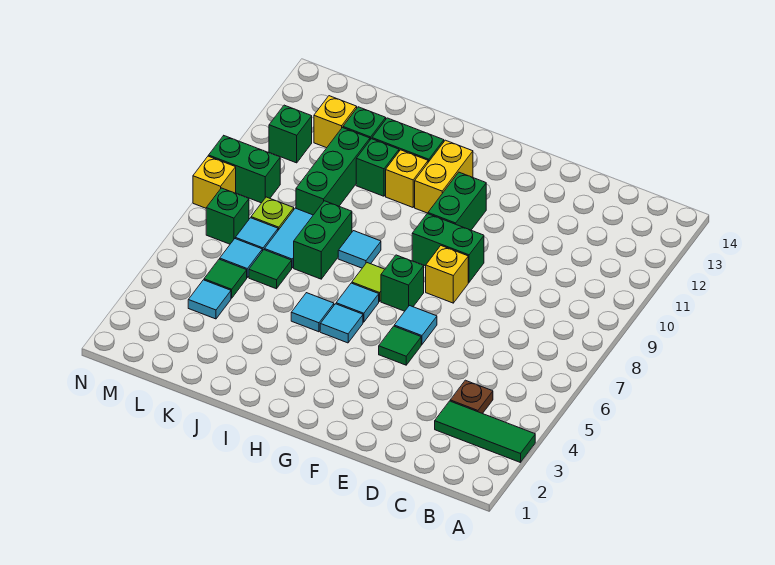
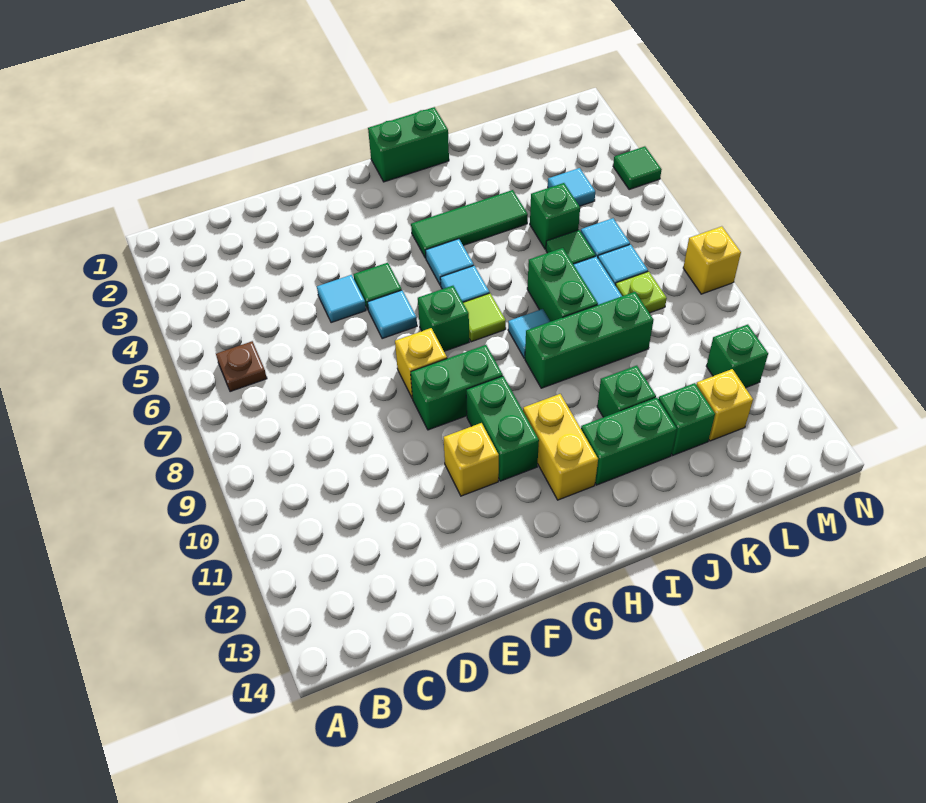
green tile A3:C3 level 1 -> green tile H4:J4 level 1
brown plate C4 level 1 -> brown plate B6 level 1
cyan tile I5 level 1 -> cyan tile E5 level 1
yellow brick I11 level 1 -> yellow brick F11 level 1
green brick K9:K11 level 1 -> green brick I9:K9 level 1
green tile L5 level 1 -> green tile N4 level 1
green brick M7 level 1 -> green brick K5 level 1
green brick M9:N9 level 1 -> green brick H1:I1 level 1

